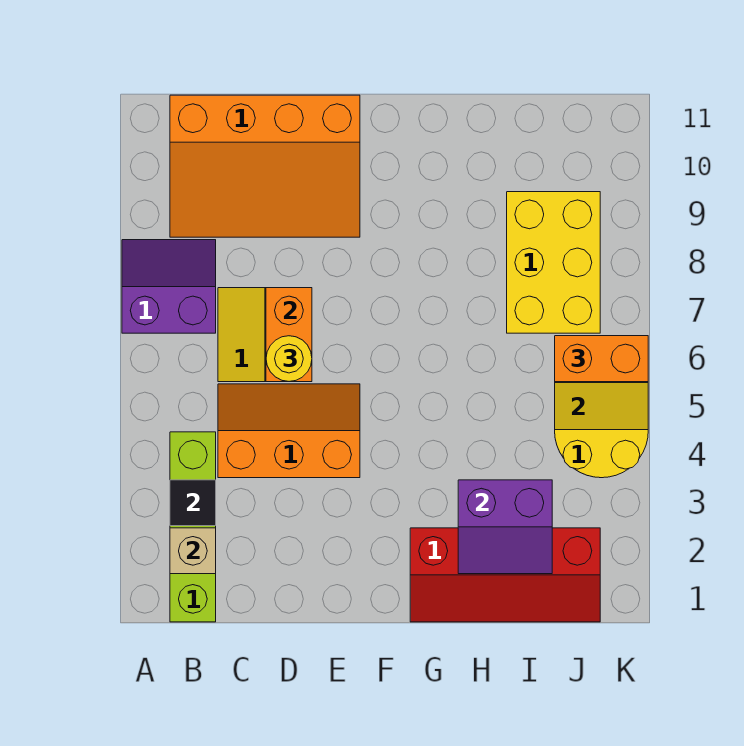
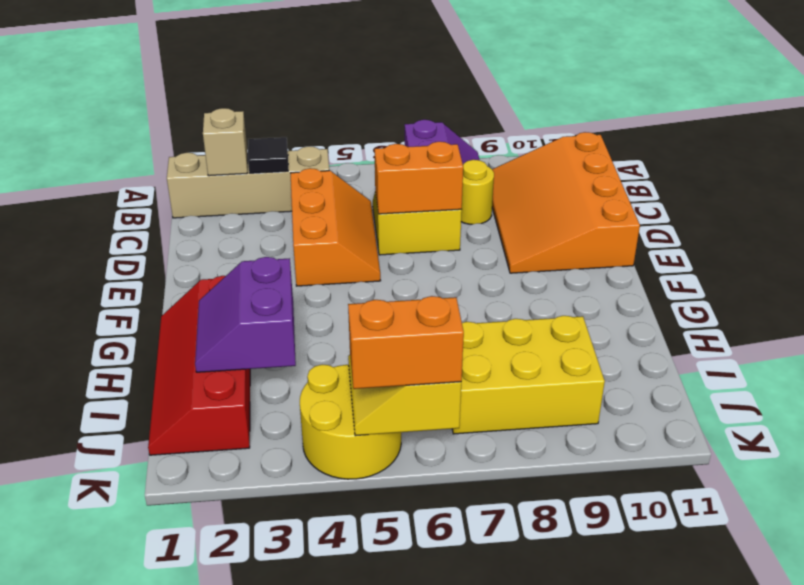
lime brick B1:B4 level 1 -> tan brick B1:B4 level 1
yellow round brick D6 level 3 -> yellow round brick C8 level 1
orange brick J6:K6 level 3 -> orange brick K5:K6 level 3

